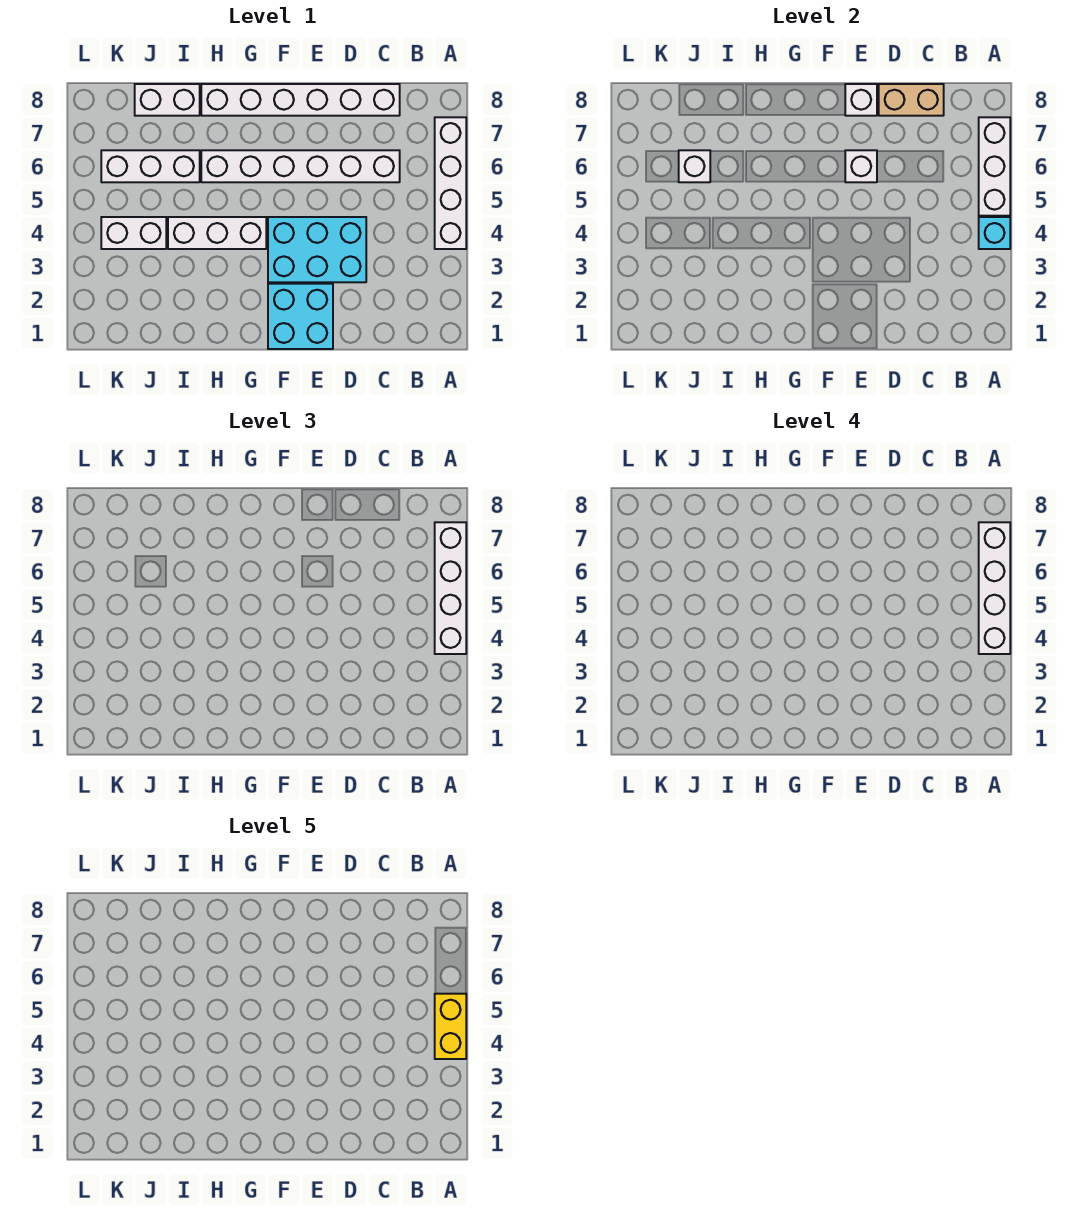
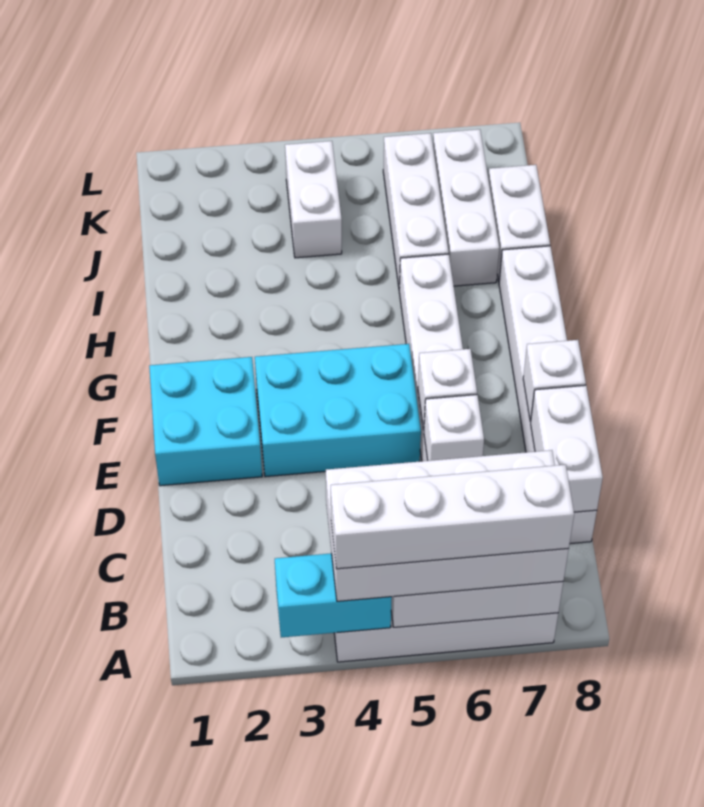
cyan brick A4 level 2 -> cyan brick A3:A4 level 2
white brick A4:A7 level 3 -> white brick A4:B7 level 3
yellow brick A4:A5 level 5 -> none
tan brick C8:D8 level 2 -> white brick C8:D8 level 2
cyan brick D3:F4 level 1 -> cyan brick E3:F5 level 1
white brick G4:I4 level 1 -> white brick I7:K7 level 1
white brick J6 level 2 -> white brick D6 level 2

